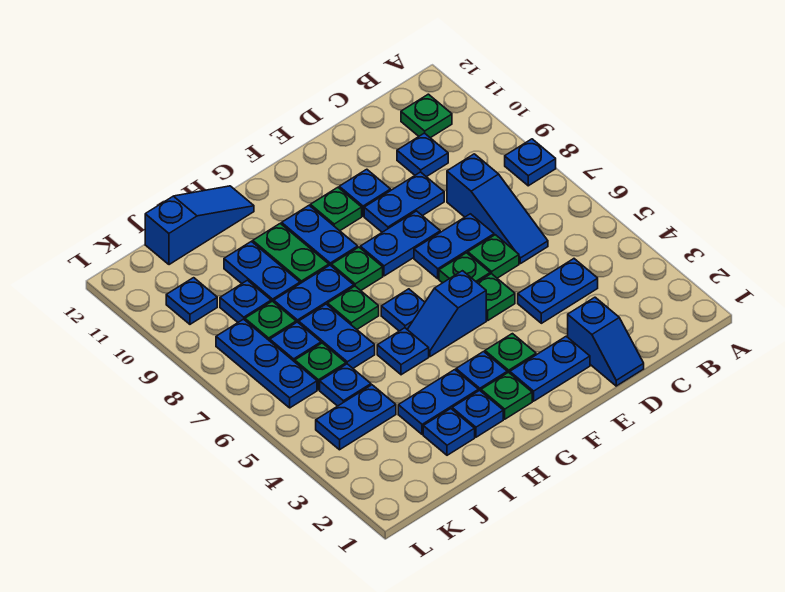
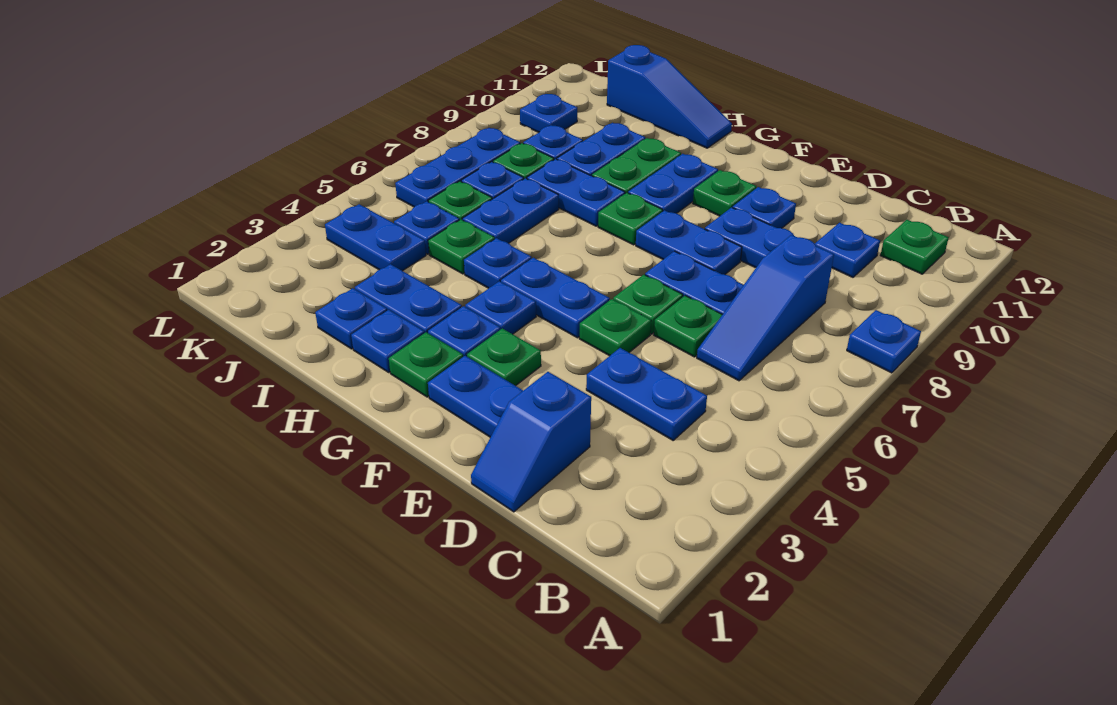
blue slope F5:G5 level 1 top F -> blue plate F5:G5 level 1
blue plate G6 level 1 -> blue plate G4 level 1
green plate H7 level 1 -> green plate I5 level 1

